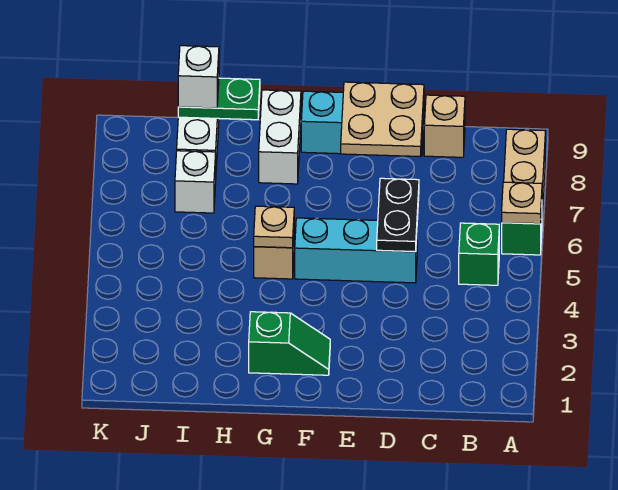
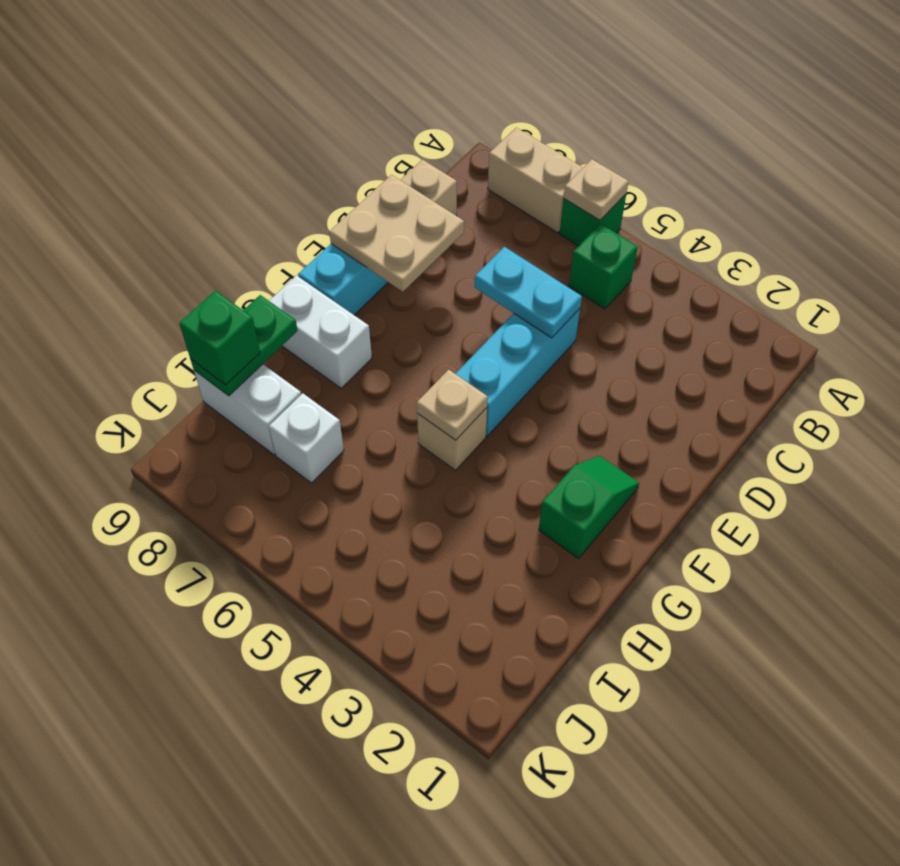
black plate D5:D6 level 2 -> cyan plate D5:D6 level 2
white brick I9 level 3 -> green brick I9 level 3

